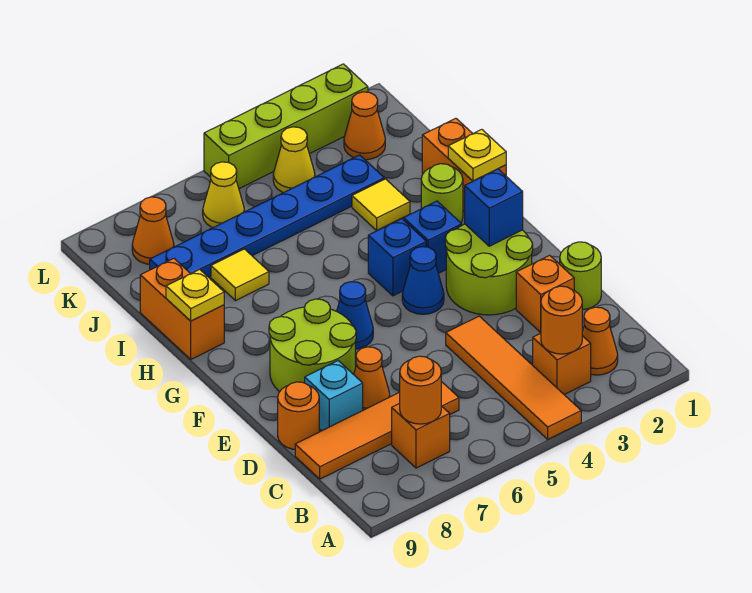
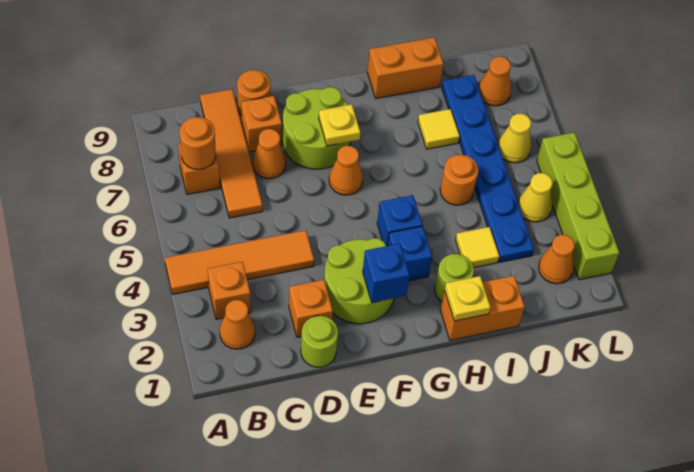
orange round brick B3 level 2 -> orange round brick I5 level 1
cyan brick D8 level 1 -> orange brick D8 level 1
blue cone F4 level 1 -> none
blue cone F6 level 1 -> orange cone F6 level 1
yellow plate H9 level 2 -> yellow plate F7 level 2

